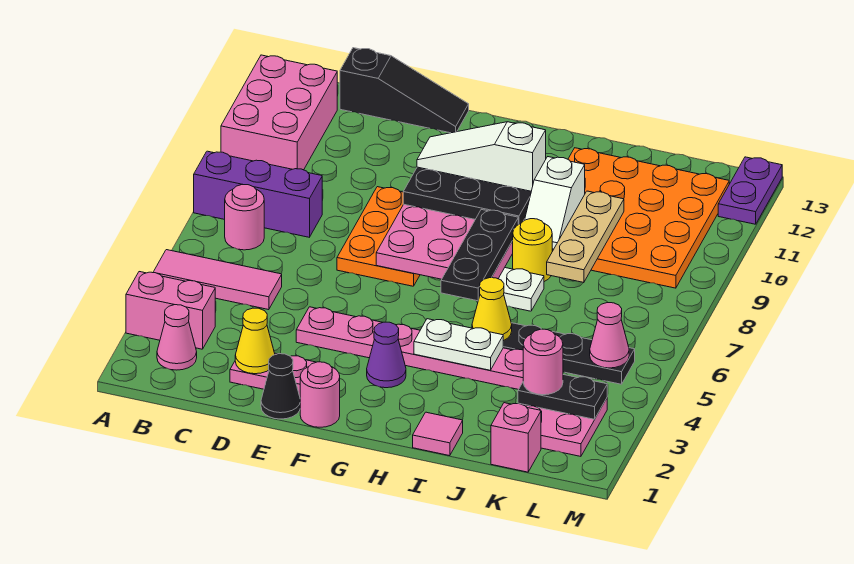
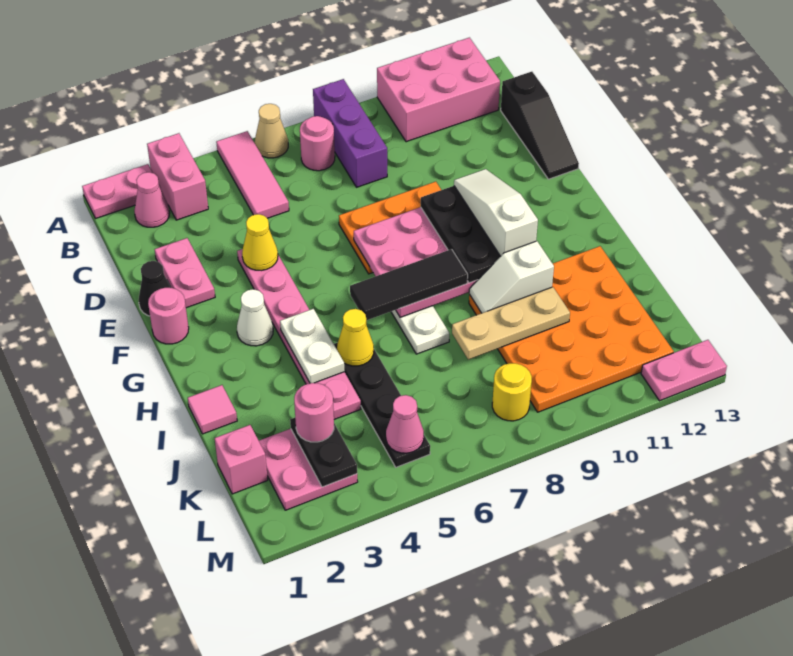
none -> pink plate A1:A2 level 1
none -> tan cone A6 level 1
yellow cone D2 level 2 -> yellow cone E4 level 2
purple cone G3 level 1 -> white cone G3 level 1
black plate H6:H8 level 3 -> black tile H6:H8 level 3
yellow round brick I8 level 1 -> yellow round brick L8 level 1
purple plate M12:M13 level 1 -> pink plate M12:M13 level 1

